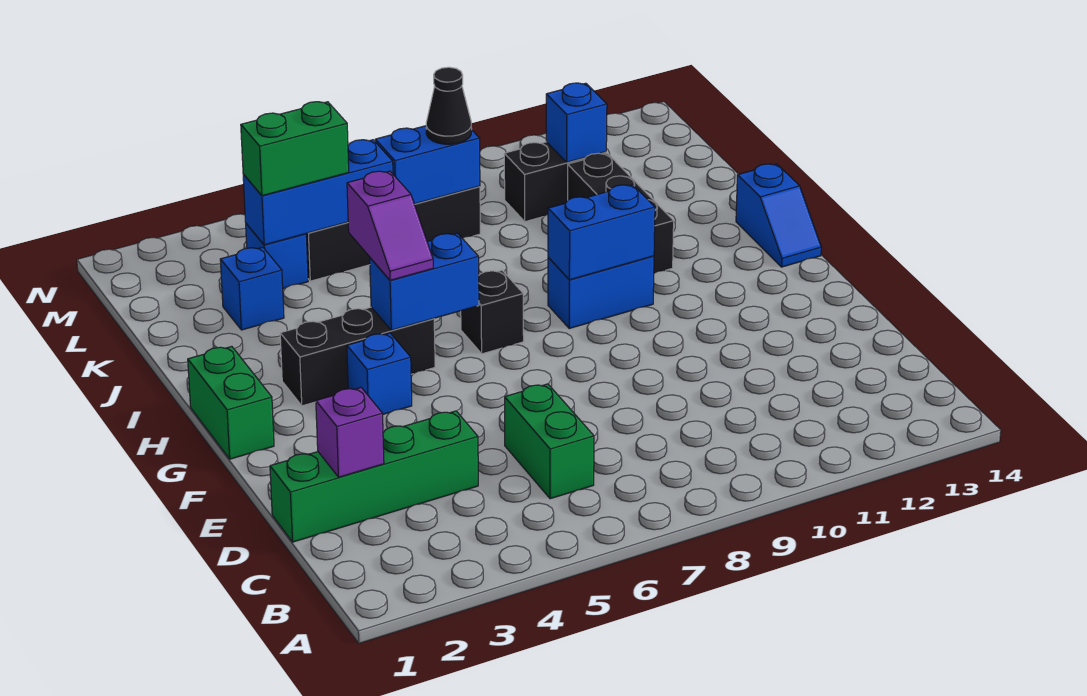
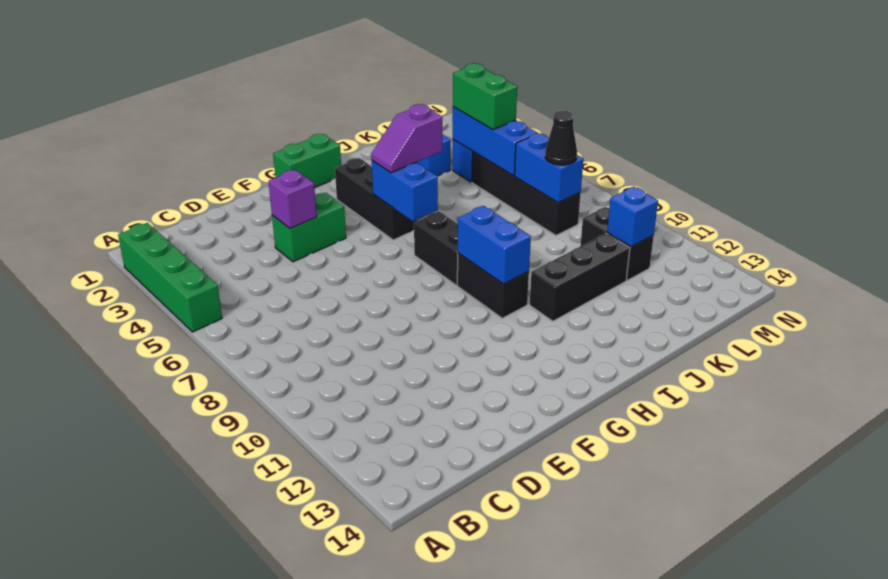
green brick C6:D6 level 1 -> green brick E4:F4 level 1
green brick D1:D4 level 1 -> green brick A2:A5 level 1
purple brick D2 level 2 -> purple brick E4 level 2
blue brick G4 level 1 -> none
black brick H7 level 1 -> black brick H7:H8 level 1
blue brick H9:H10 level 1 -> black brick H9:H10 level 1
blue slope H14:I14 level 1 top I -> none

